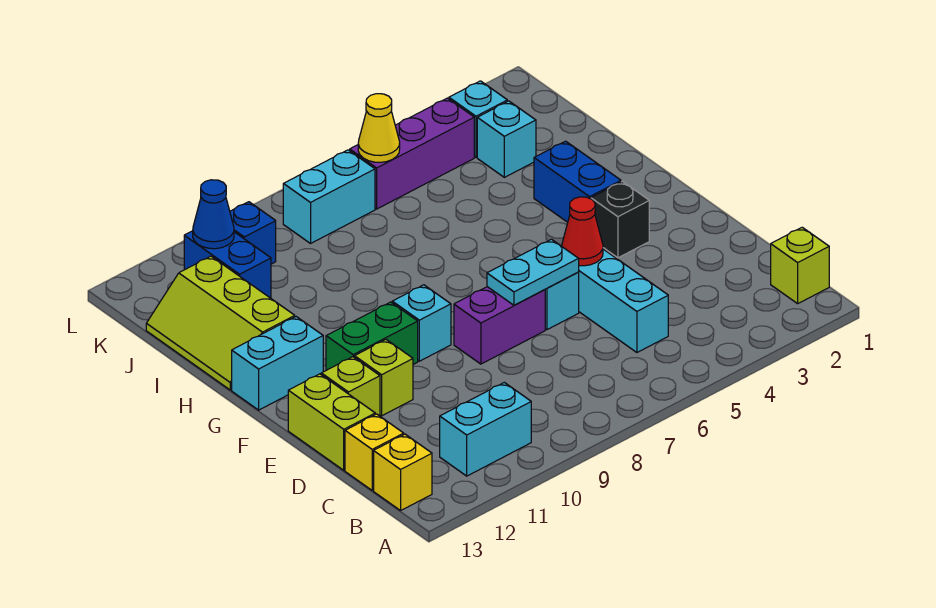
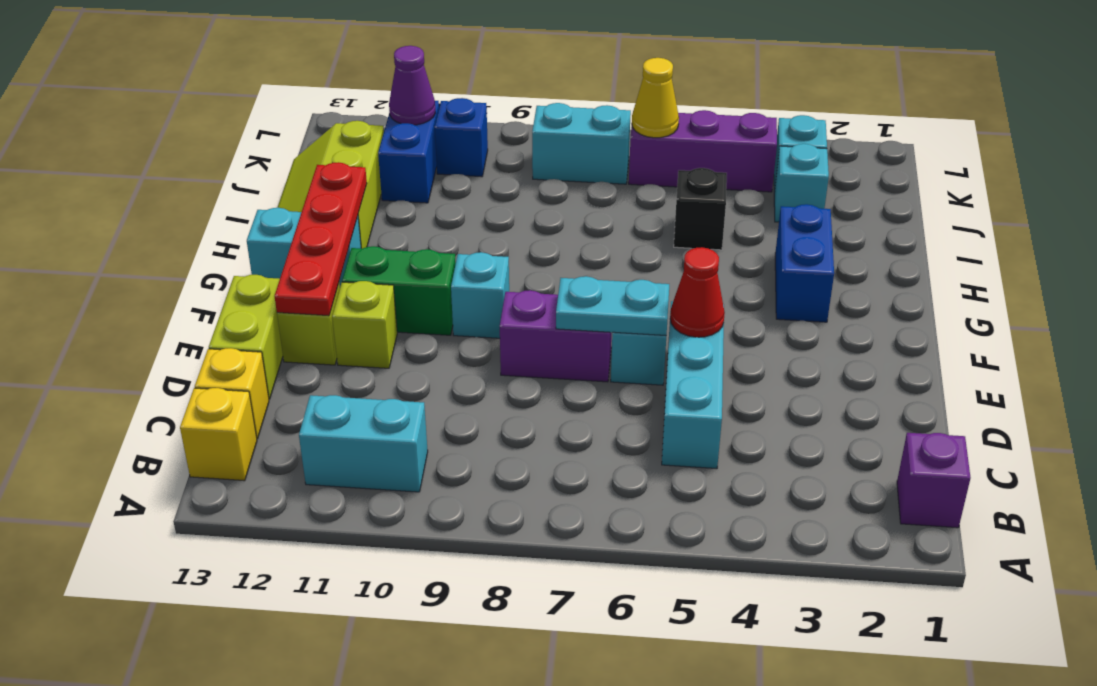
lime brick B1 level 1 -> purple brick B1 level 1
none -> red plate E12:H12 level 2
black brick F3 level 1 -> black brick I5 level 1
blue cone K11 level 2 -> purple cone K11 level 2

